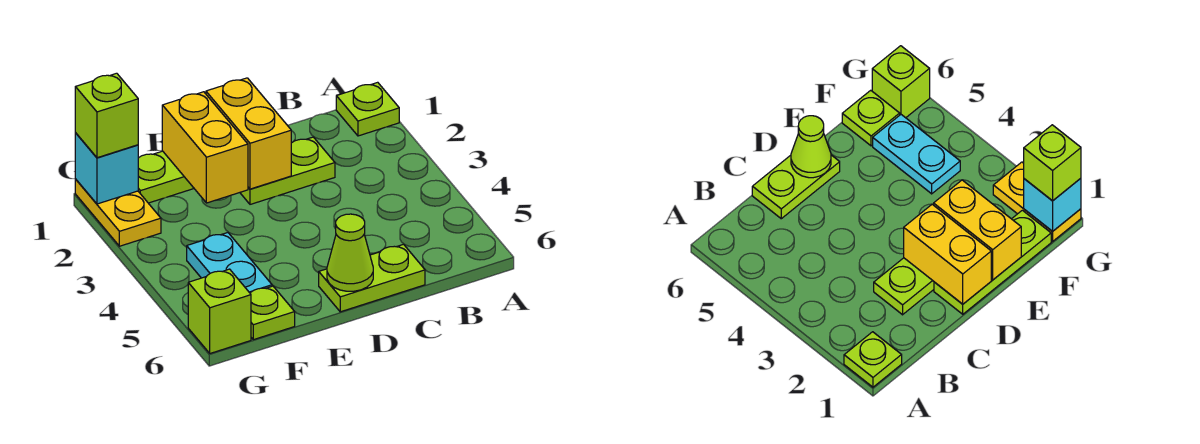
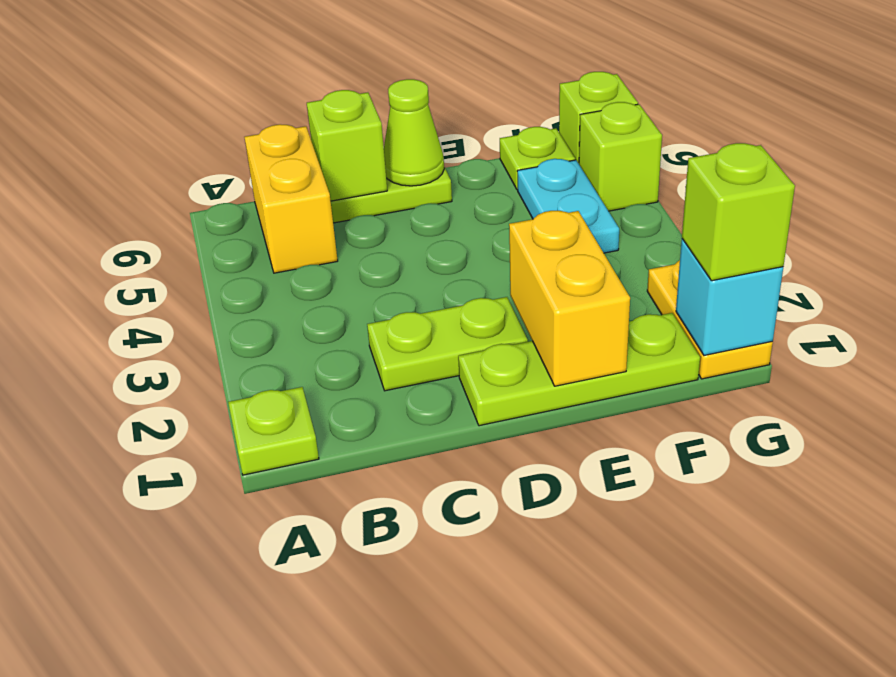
none -> lime brick C6 level 2
yellow brick D1:D2 level 2 -> yellow brick B5:B6 level 1
none -> lime brick G5 level 1

